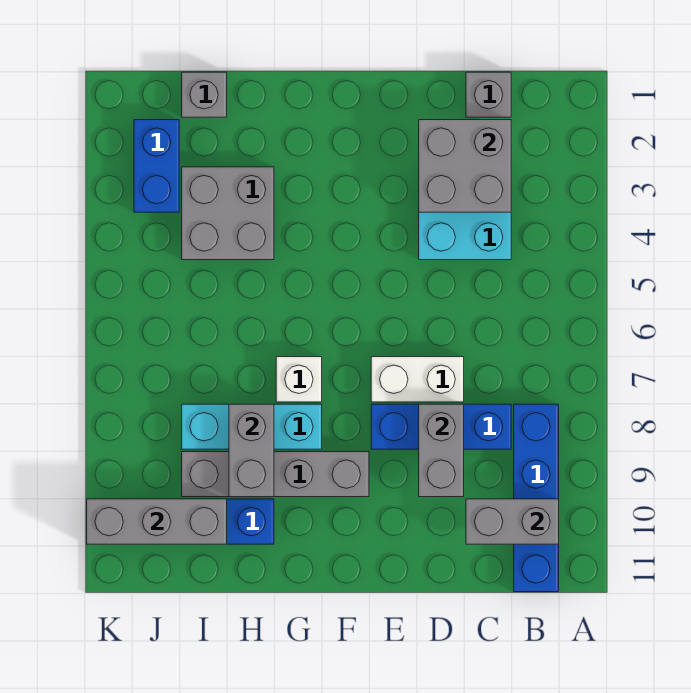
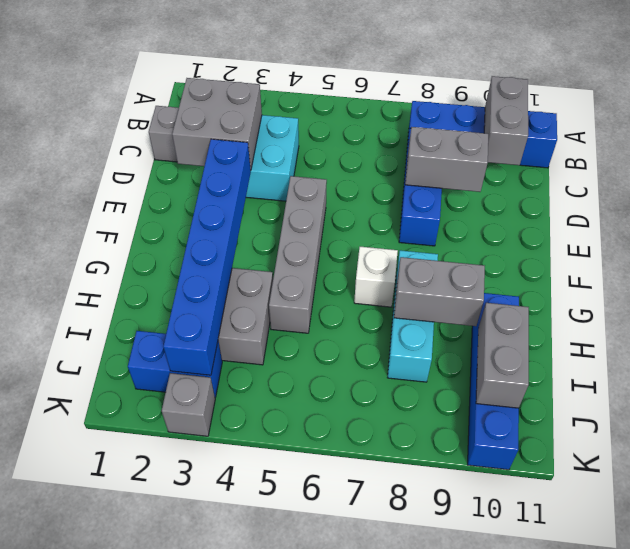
white brick D7:E7 level 1 -> none
none -> blue brick E3:J3 level 2
grey brick F9:I9 level 1 -> grey brick E5:H5 level 1
grey brick I1 level 1 -> grey brick K3 level 1
grey brick I10:K10 level 2 -> grey brick I10:J10 level 2

